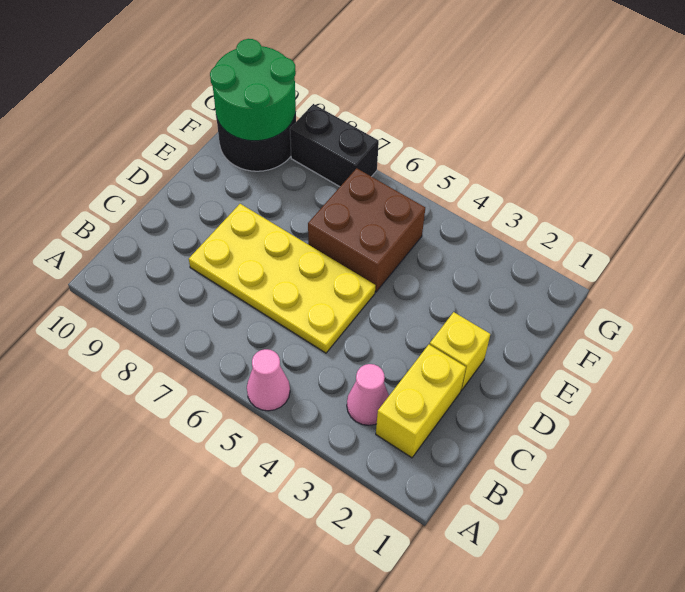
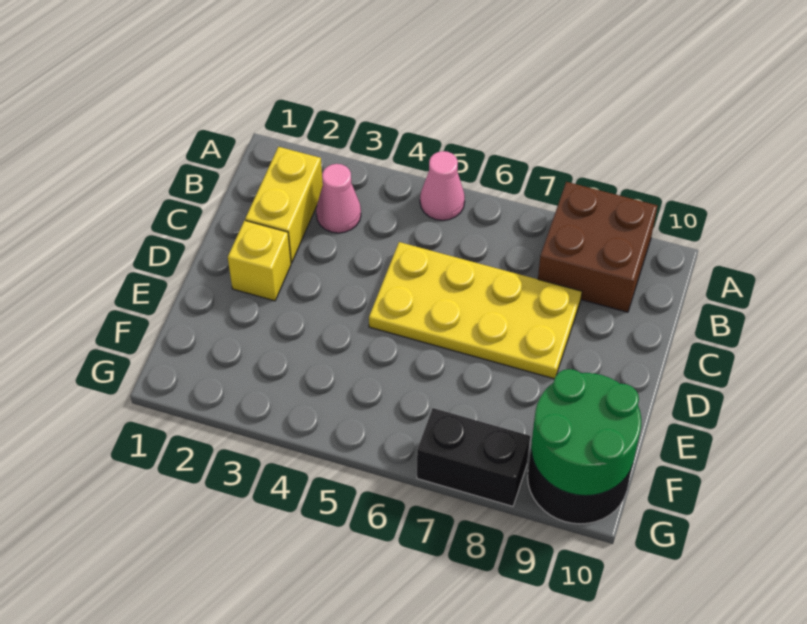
brown brick E5:F6 level 1 -> brown brick A8:B9 level 1

